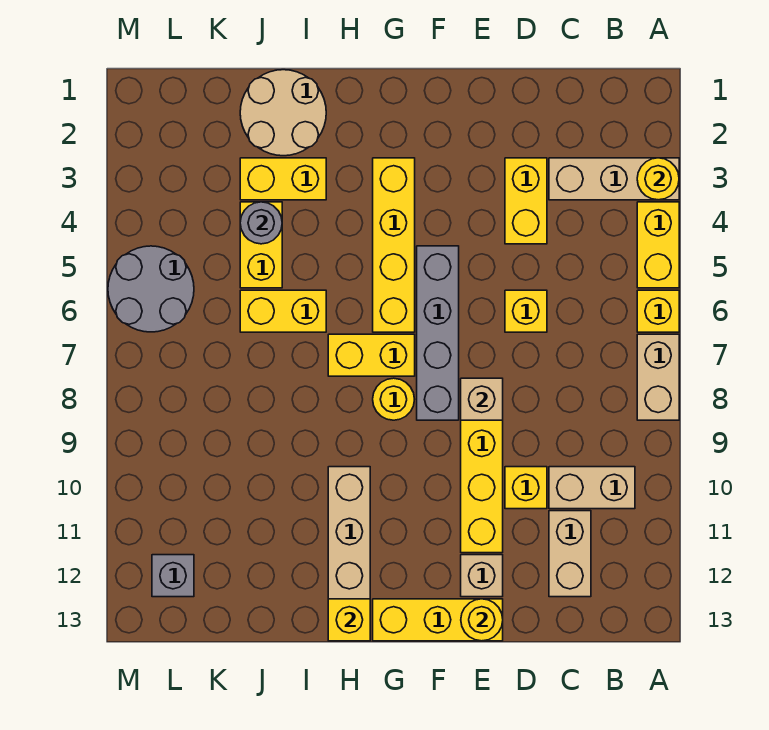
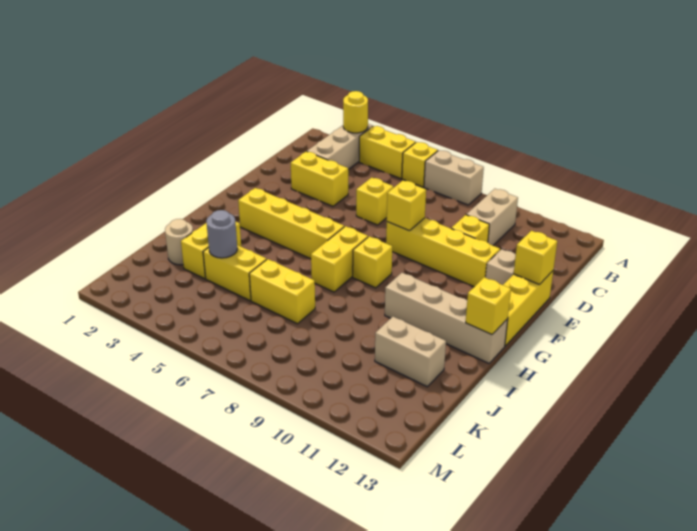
tan brick C11:C12 level 1 -> tan brick J11:J12 level 1
tan brick E8 level 2 -> yellow brick E8 level 2
yellow round brick E13 level 2 -> yellow brick E13 level 2
grey brick F5:F8 level 1 -> none
yellow round brick G8 level 1 -> yellow brick G8 level 1
tan round brick I1:J2 level 1 -> tan round brick J2 level 1
yellow brick I6:J6 level 1 -> yellow brick J6:J7 level 1
grey round brick L5:M6 level 1 -> none
grey brick L12 level 1 -> none

